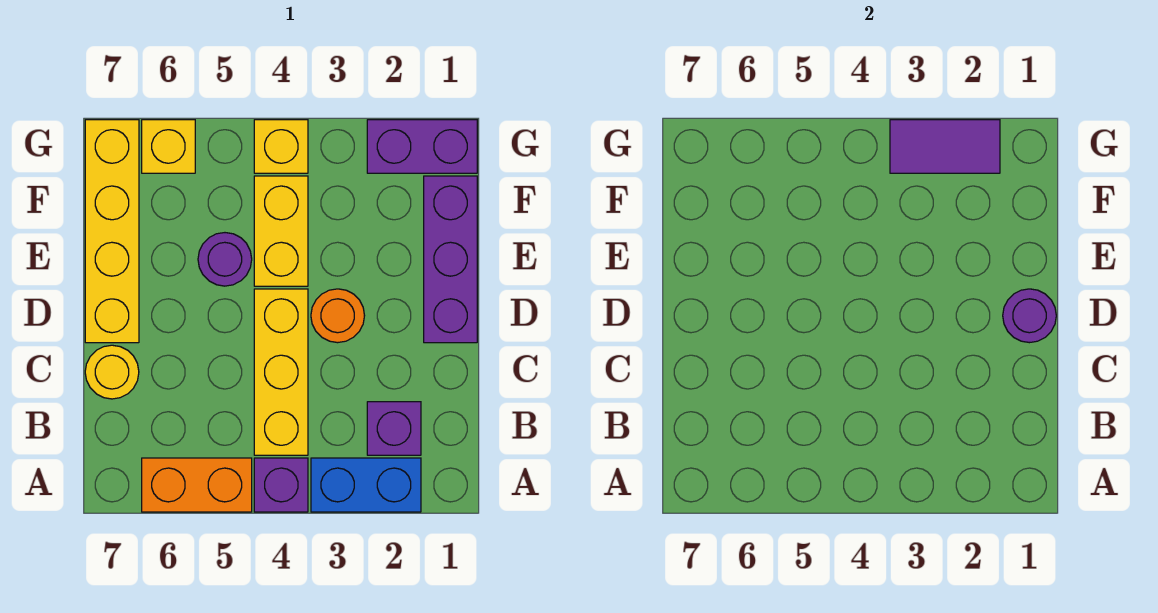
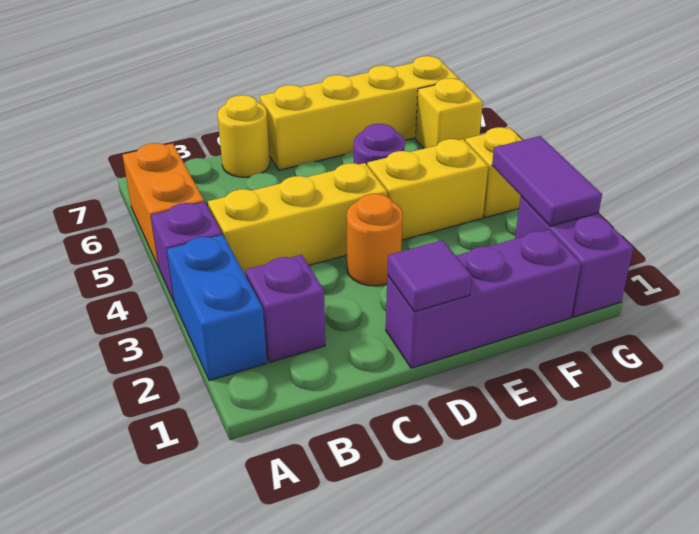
purple round brick D1 level 2 -> purple tile D1 level 2

